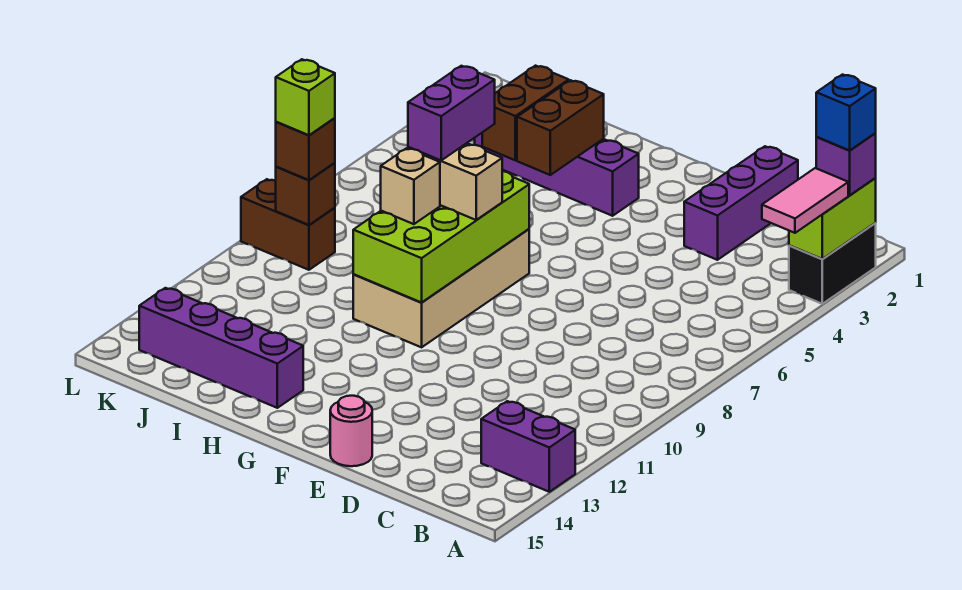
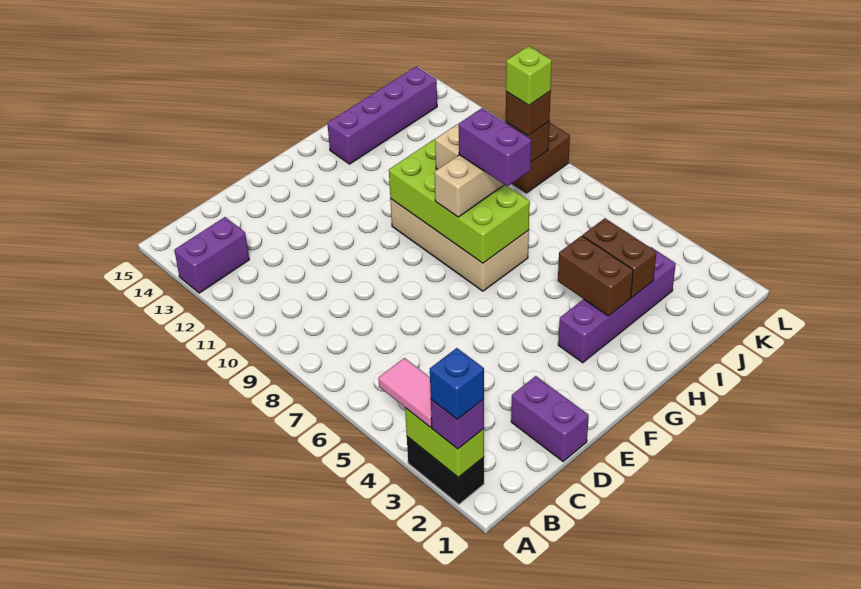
purple brick D1:D3 level 1 -> purple brick D1:D2 level 1
pink round brick E15 level 1 -> none

